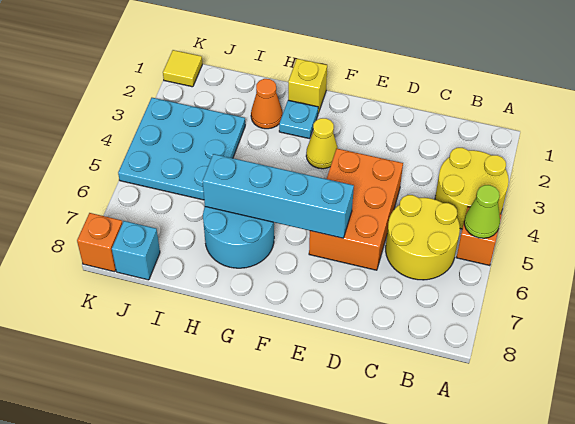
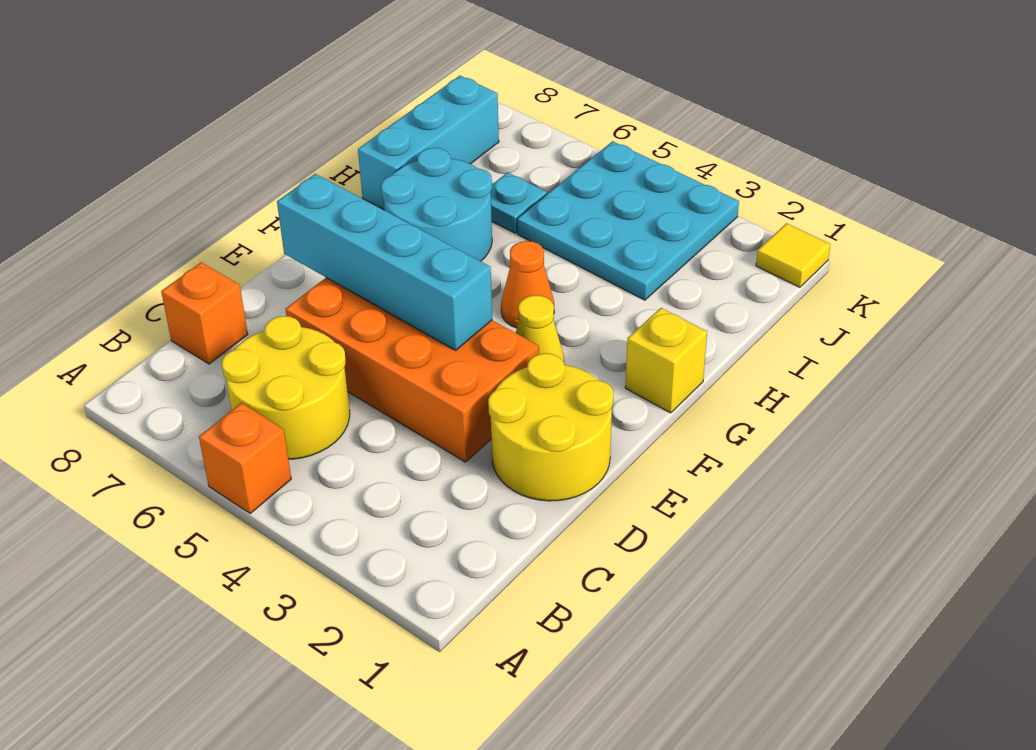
yellow round brick A3:B4 level 1 -> yellow round brick D1:E2 level 1
lime cone A5 level 2 -> none
orange brick D4:E6 level 1 -> orange brick D3:E6 level 1
cyan brick E6:H6 level 2 -> cyan brick E4:E7 level 2
cyan plate G2 level 1 -> cyan plate I6 level 1
orange cone H2 level 1 -> orange cone G4 level 1
cyan brick J8 level 1 -> cyan brick H8:J8 level 1
orange brick K8 level 1 -> orange brick C8 level 1

